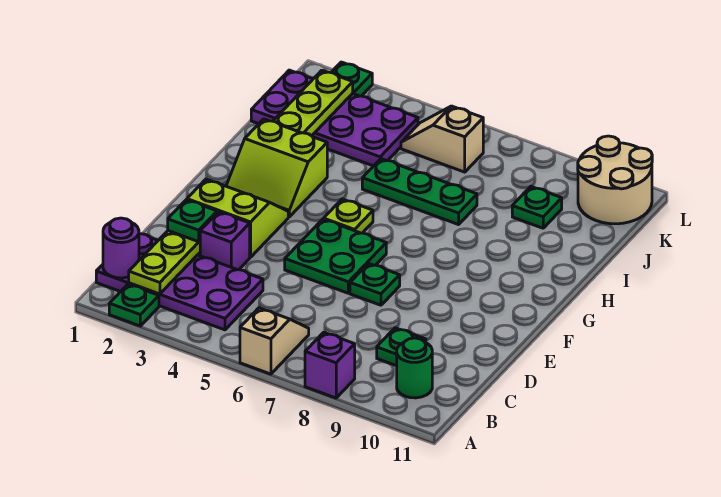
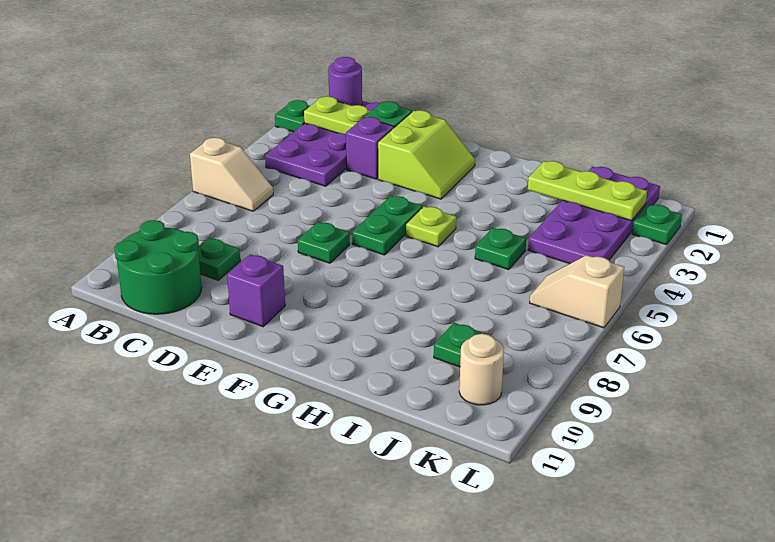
purple brick A8 level 1 -> purple brick E10 level 1
green round brick B10 level 1 -> green round brick B10:C11 level 1
green plate E5:F6 level 1 -> green plate F5:F6 level 1
lime slope G2:H3 level 1 top H -> none
green plate I5:I7 level 1 -> green plate I5 level 1
tan slope K5:K6 level 1 top 6 -> tan slope K6:L6 level 1 top L
tan round brick K10:L11 level 1 -> tan round brick K10 level 1

